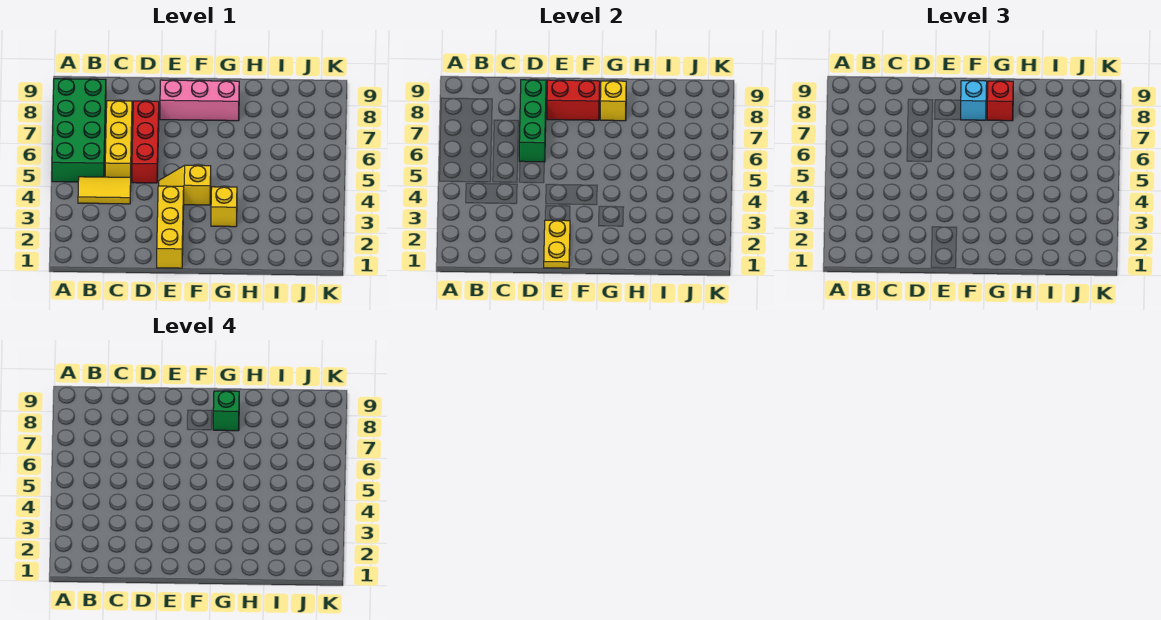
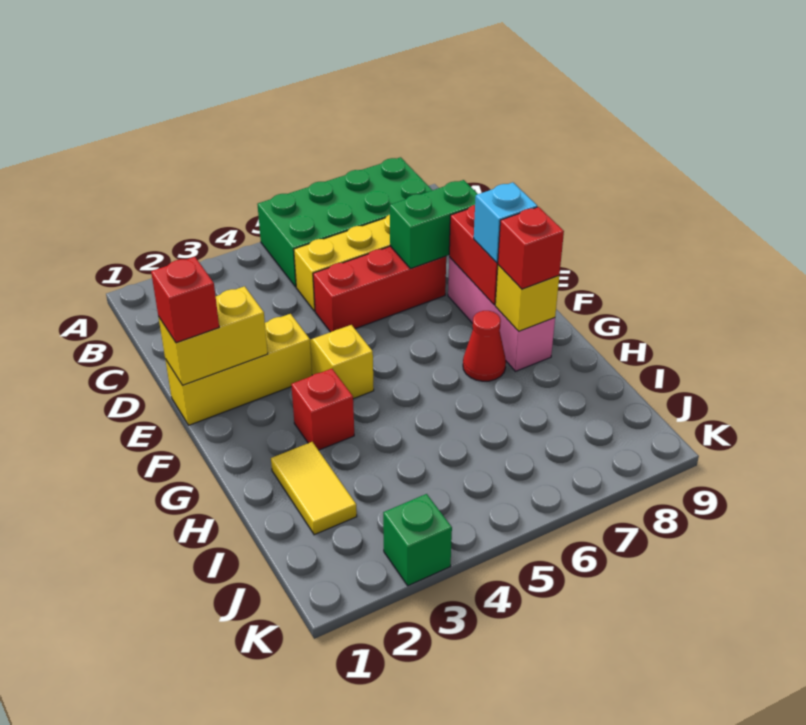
yellow tile B4:C4 level 1 -> yellow tile H2:I2 level 1
green brick D6:D8 level 2 -> green brick D7:D8 level 2
yellow plate E1:E2 level 2 -> yellow brick E1:E2 level 2
none -> red brick E1 level 3
yellow brick G3 level 1 -> red brick G3 level 1
none -> red cone G7 level 1
green brick G8 level 4 -> green brick K3 level 1

